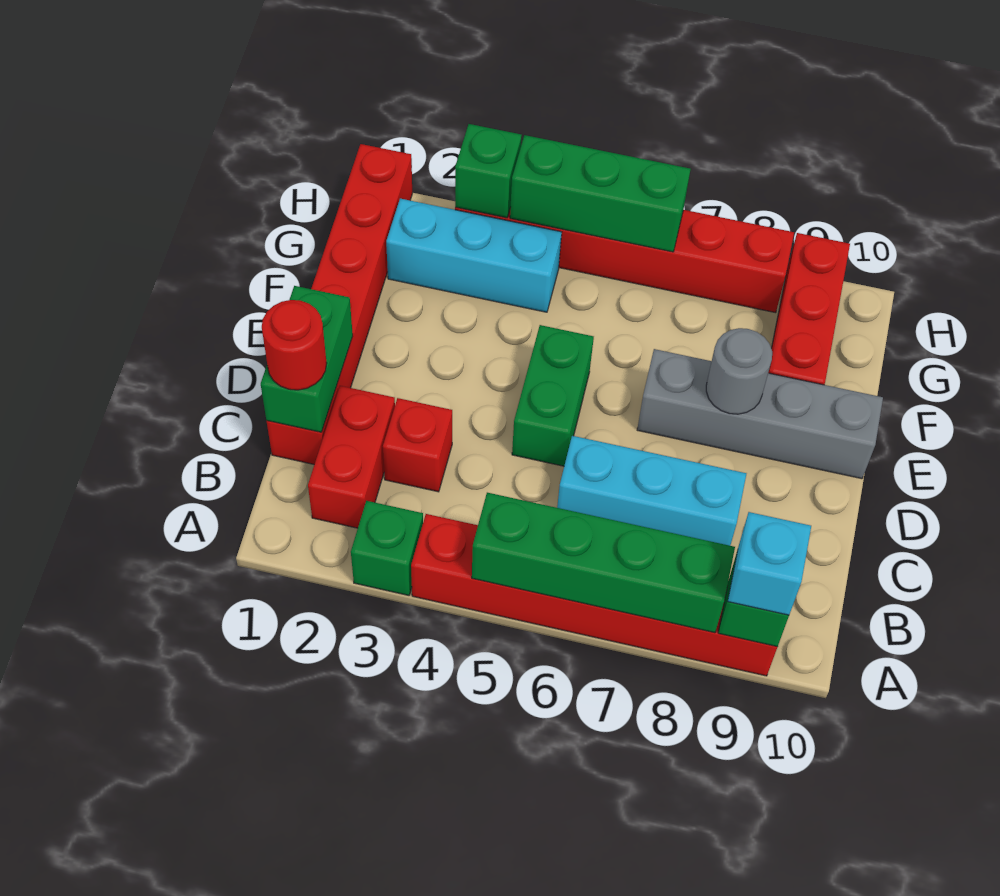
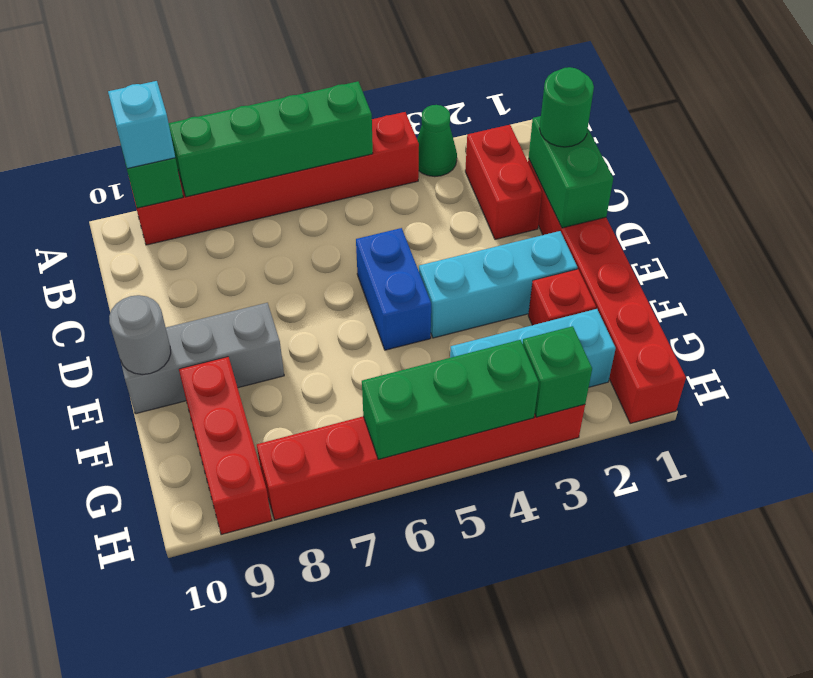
green brick A3 level 1 -> green cone A3 level 1
red round brick C1 level 3 -> green round brick C1 level 3
red brick C3 level 1 -> red brick F2 level 1
cyan brick C6:C8 level 1 -> cyan brick E2:E4 level 1
green brick D5:E5 level 1 -> blue brick D5:E5 level 1
grey brick E7:E10 level 1 -> grey brick E8:E10 level 1
grey round brick E8 level 2 -> grey round brick E10 level 2

